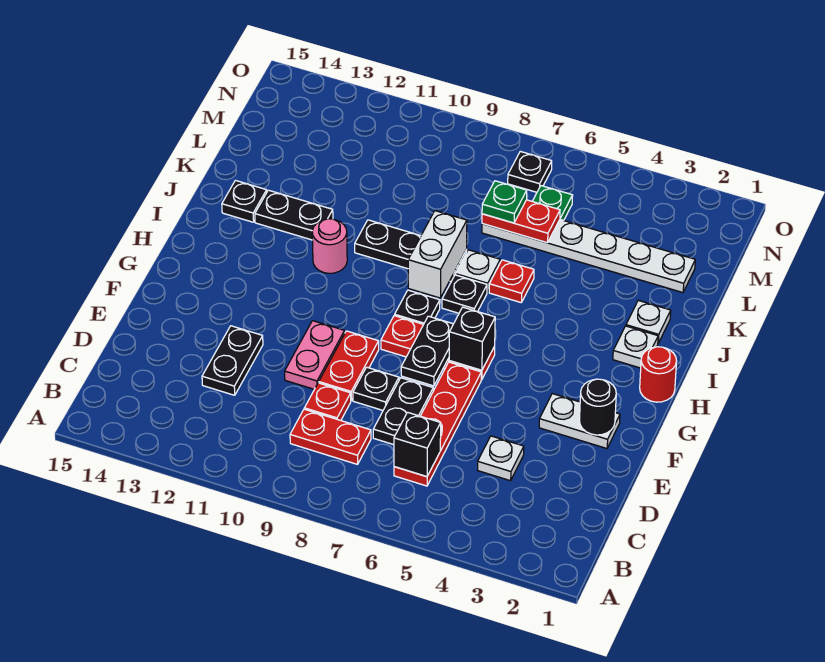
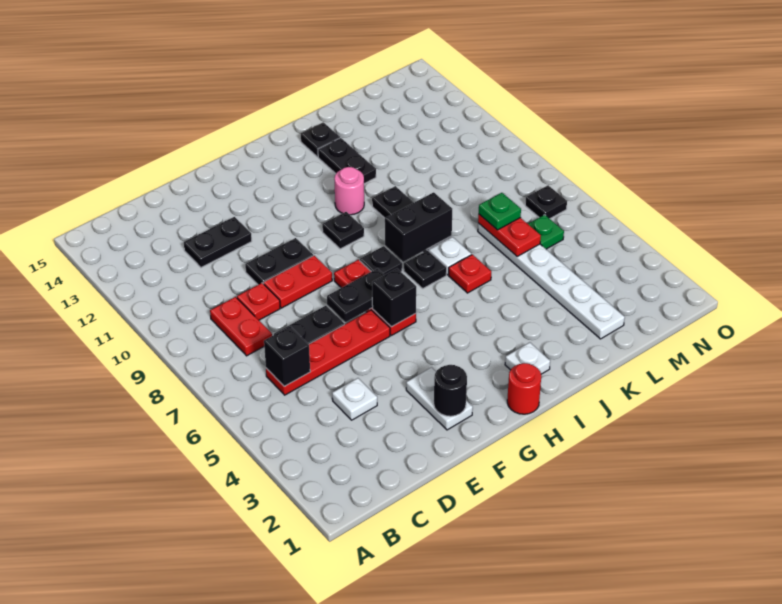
black plate E8 level 1 -> black plate H10 level 1
pink plate E10:F10 level 1 -> black plate E10:F10 level 1
white brick I8:J8 level 2 -> black brick I8:J8 level 2
white plate J2 level 1 -> none

